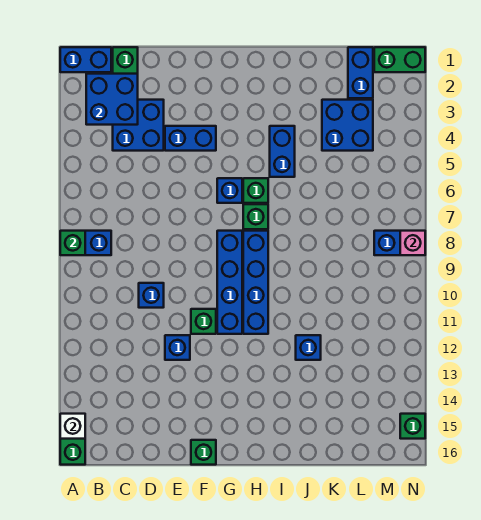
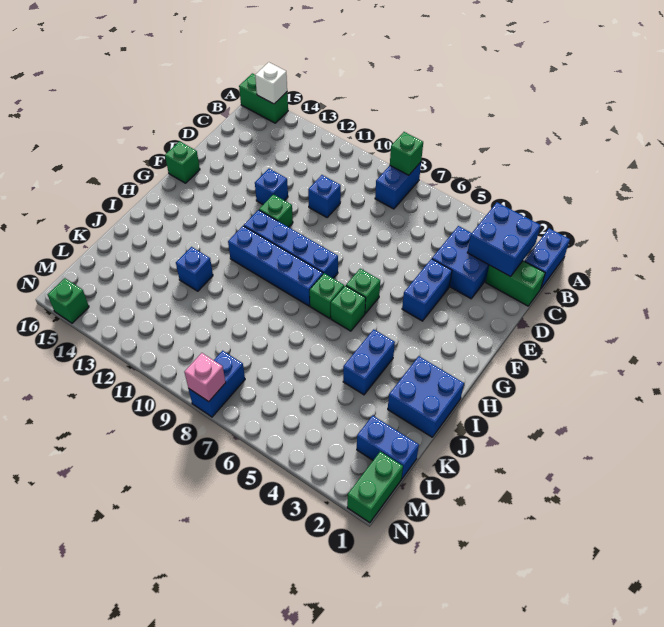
blue brick G6 level 1 -> green brick G6 level 1
blue brick I4:I5 level 1 -> blue brick I4:J4 level 1
blue brick K3:L4 level 1 -> blue brick I1:J2 level 1

